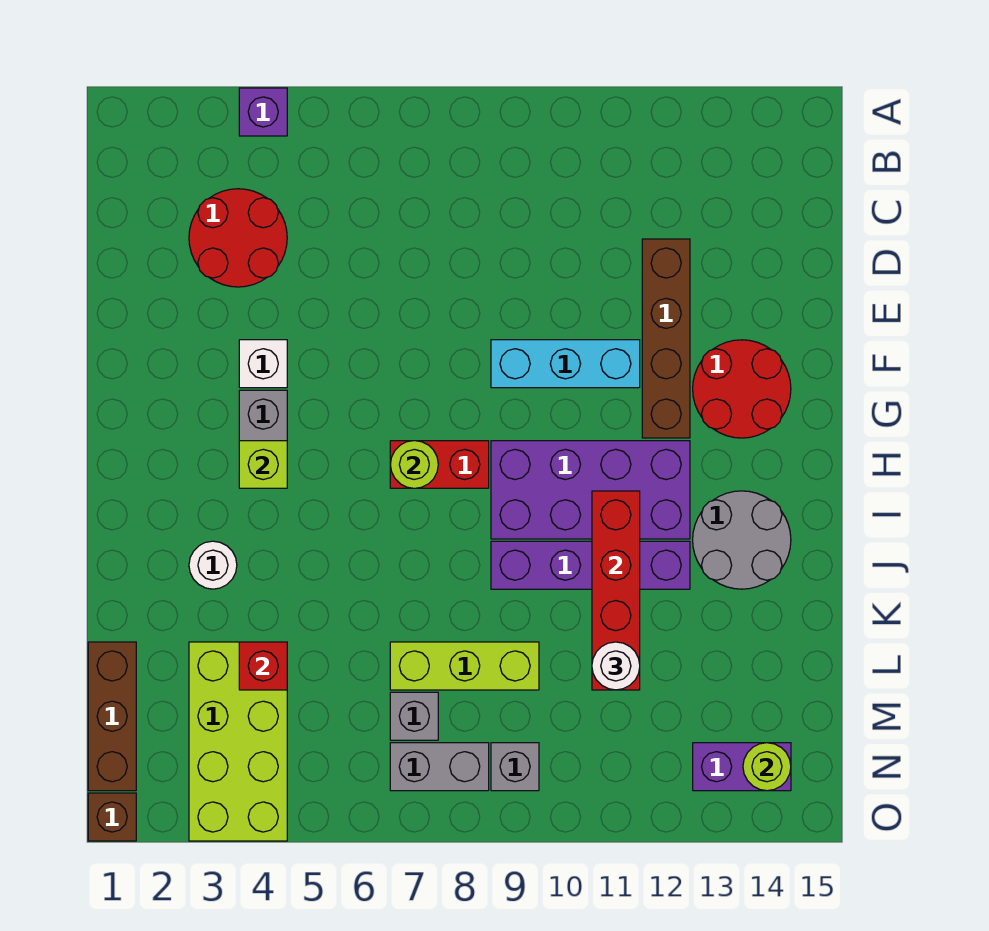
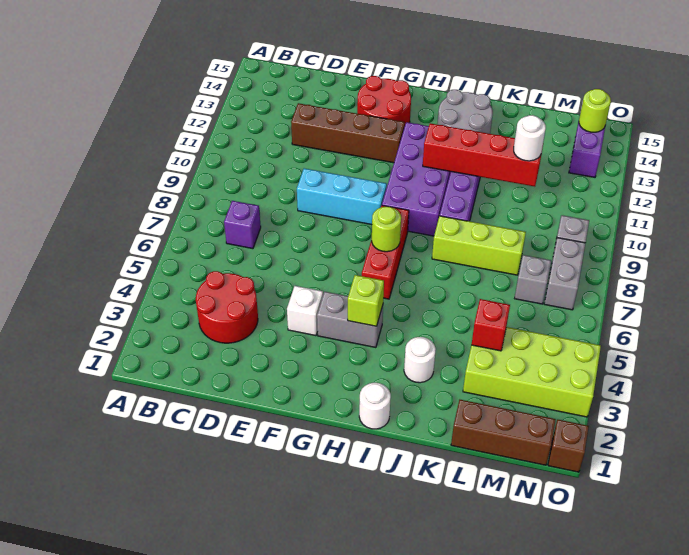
purple brick A4 level 1 -> purple brick C7 level 1
cyan brick F9:F11 level 1 -> cyan brick E9:G9 level 1
red brick H7:H8 level 1 -> red brick H6:H8 level 1
none -> white round brick I1 level 1
lime brick L7:L9 level 1 -> lime brick J8:L8 level 1

